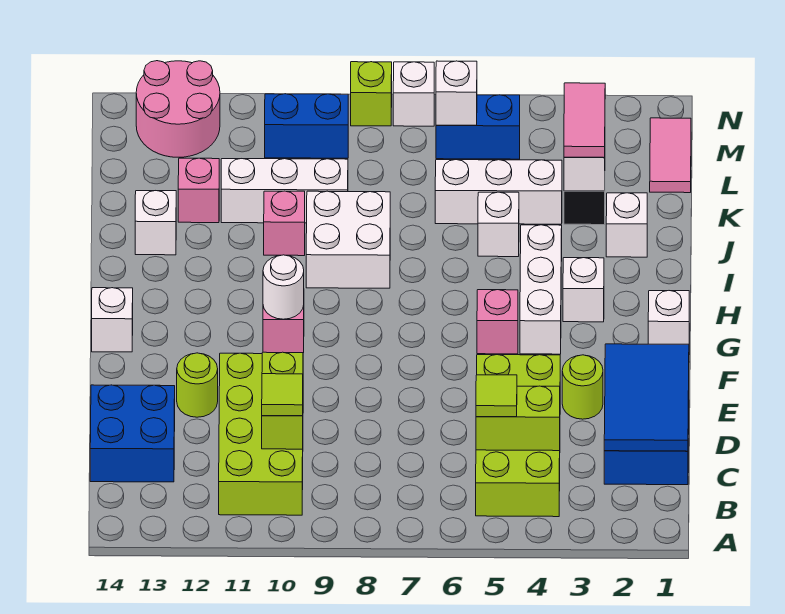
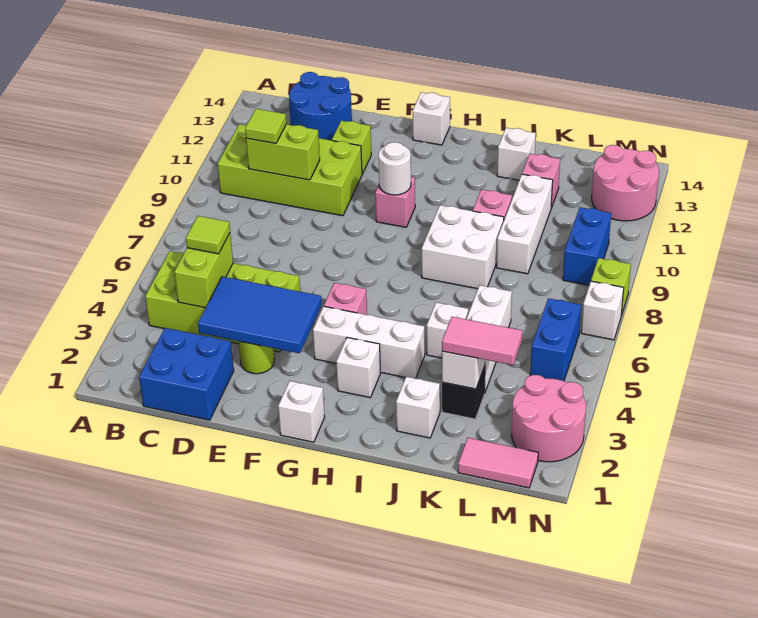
blue tile C1:E2 level 2 -> blue tile D3:F4 level 2
blue brick C13:D14 level 1 -> blue round brick C13:D14 level 1
lime round brick E12 level 1 -> lime brick E12 level 1
none -> pink round brick M2:N3 level 1
white brick M6 level 2 -> none

